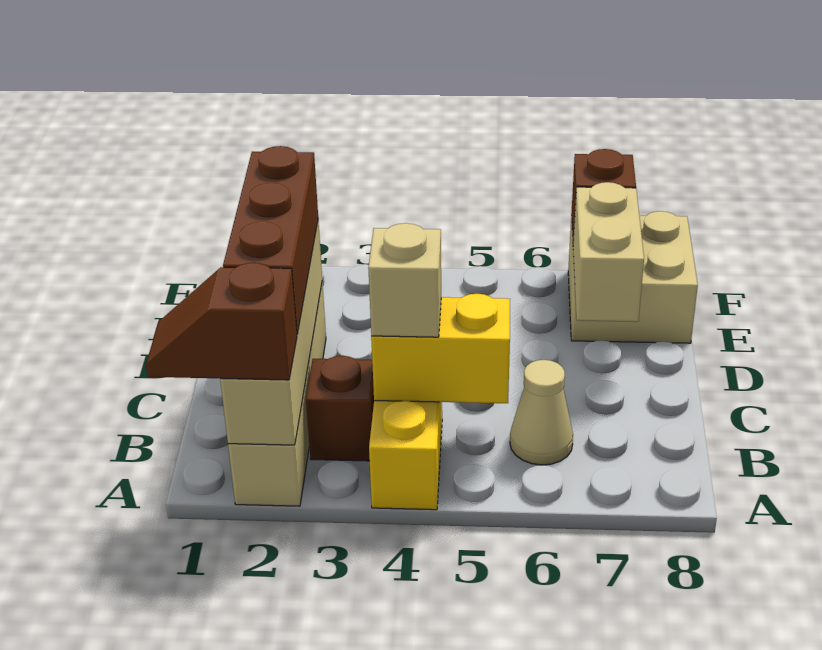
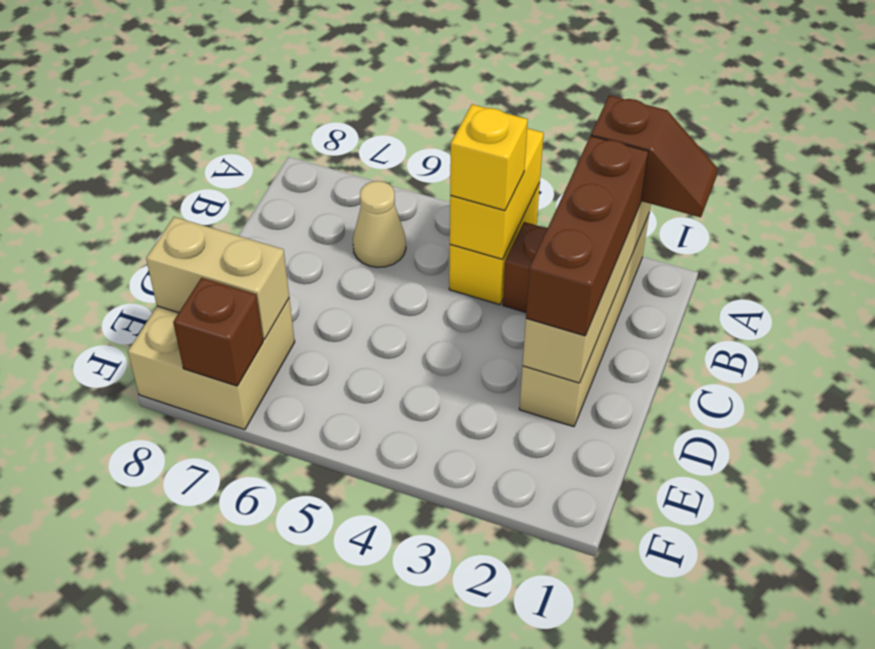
yellow brick B4:B5 level 2 -> yellow brick A4:B4 level 2
tan brick B4 level 3 -> yellow brick B4 level 3
tan brick D7:E7 level 2 -> tan brick E7:E8 level 2

